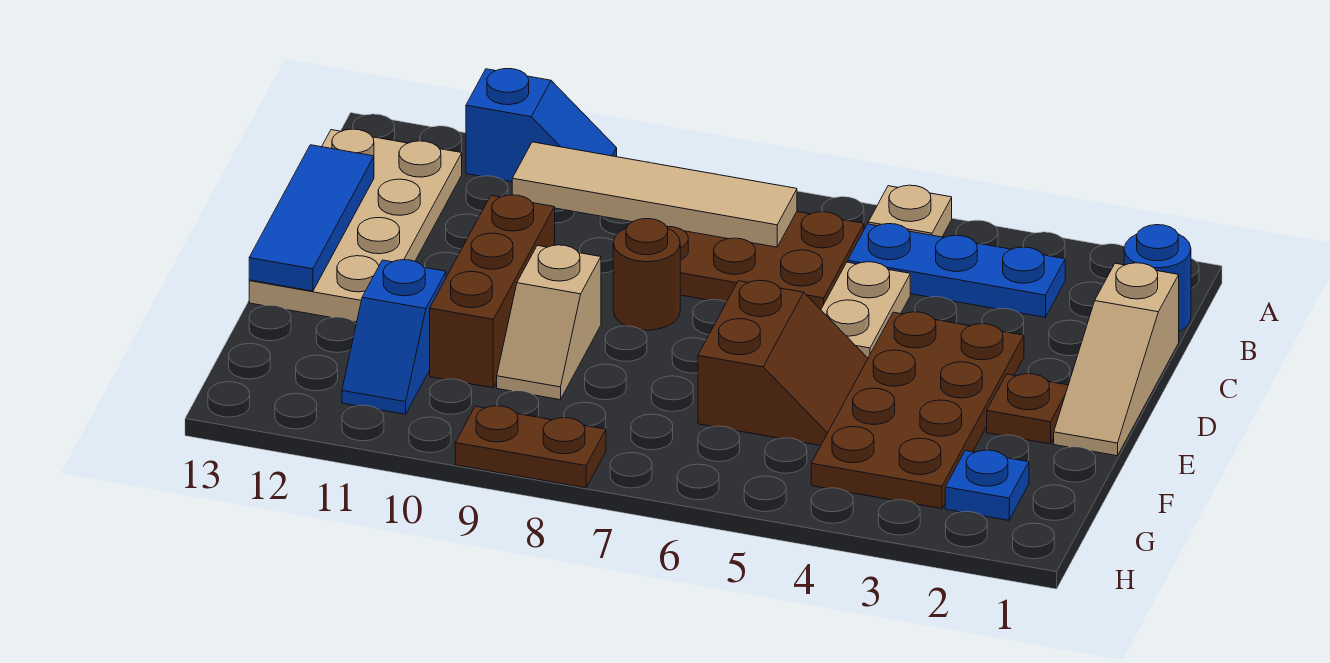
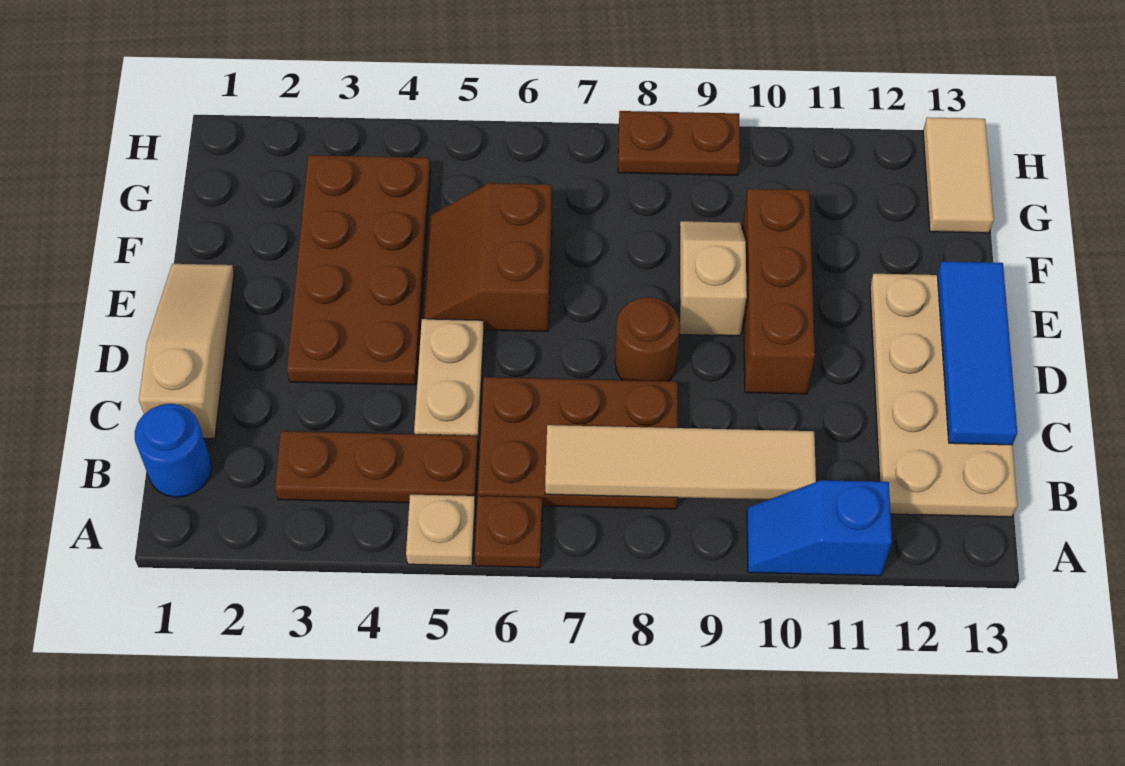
blue plate B3:B5 level 1 -> brown plate B3:B5 level 1
brown plate E2 level 1 -> brown plate A6 level 1
blue slope F11:G11 level 1 top F -> none
blue plate G2 level 1 -> none
none -> tan tile G13:H13 level 1

